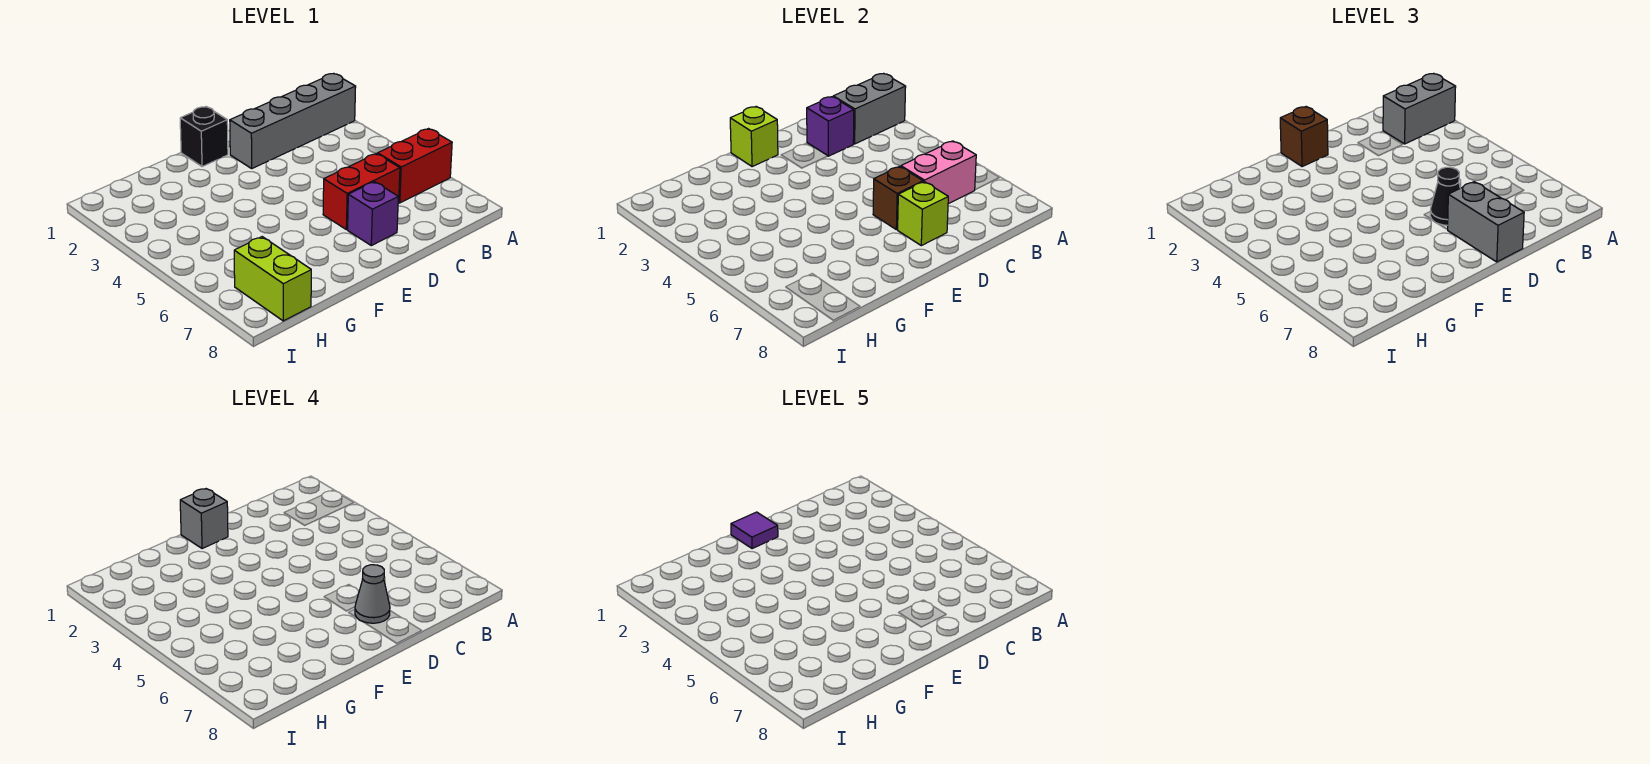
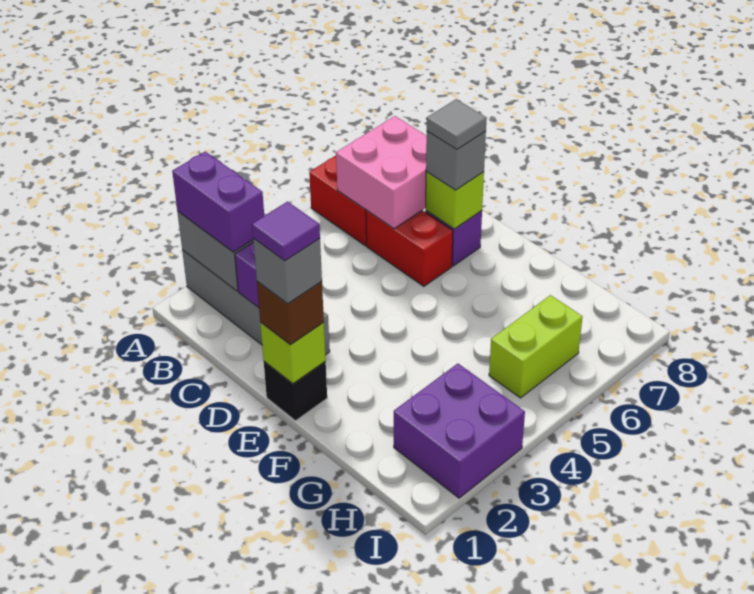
grey brick A2:B2 level 3 -> purple brick A2:B2 level 3
pink brick B6:C6 level 2 -> pink brick B6:C7 level 2
brown brick D6 level 2 -> none
black cone D6 level 3 -> none
grey brick D7:D8 level 3 -> grey brick D7 level 3
grey cone D7 level 4 -> grey tile D7 level 4
none -> purple brick H2:I3 level 1
lime brick H7:H8 level 1 -> lime brick H5:H6 level 1

